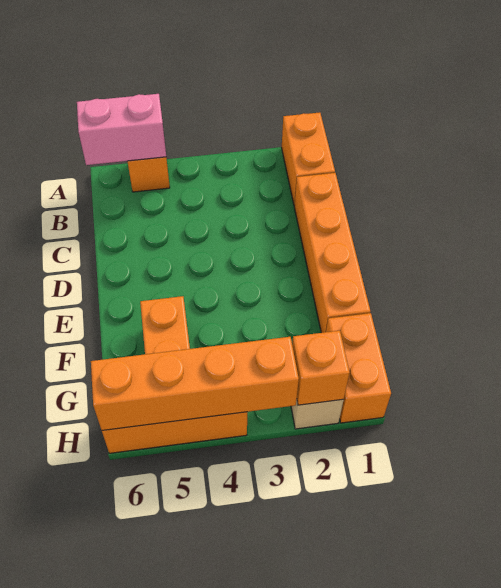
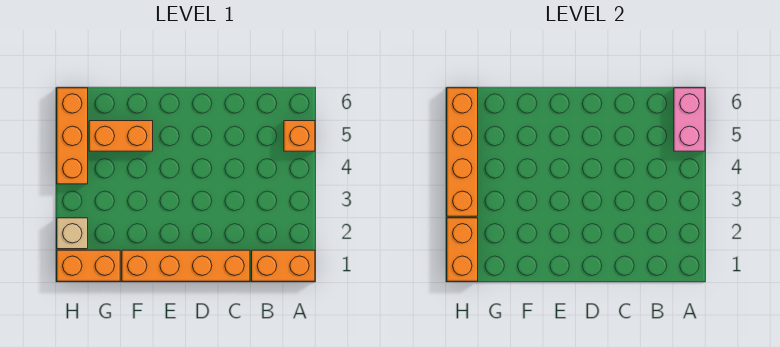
orange brick H2 level 2 -> orange brick H1:H2 level 2

